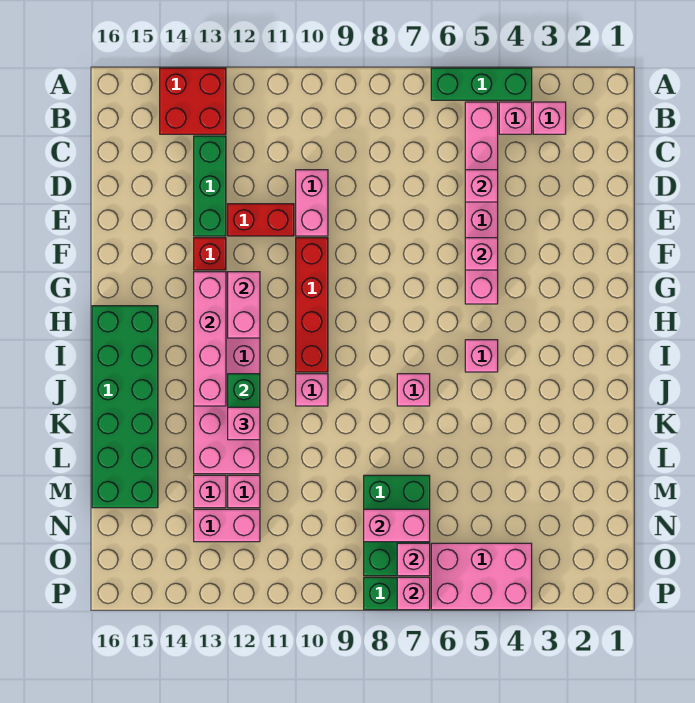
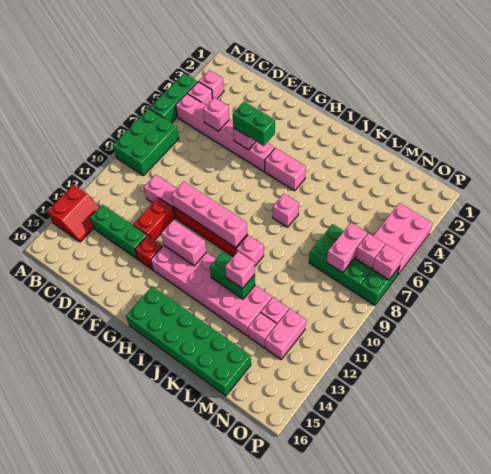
none -> green brick A7:B9 level 1
red brick A13:B14 level 1 -> red slope A13:B14 level 1 top A
none -> green brick F5:G5 level 3
pink brick G13:J13 level 2 -> pink brick F10:I10 level 2
pink brick I5 level 1 -> pink brick H5:I5 level 1

